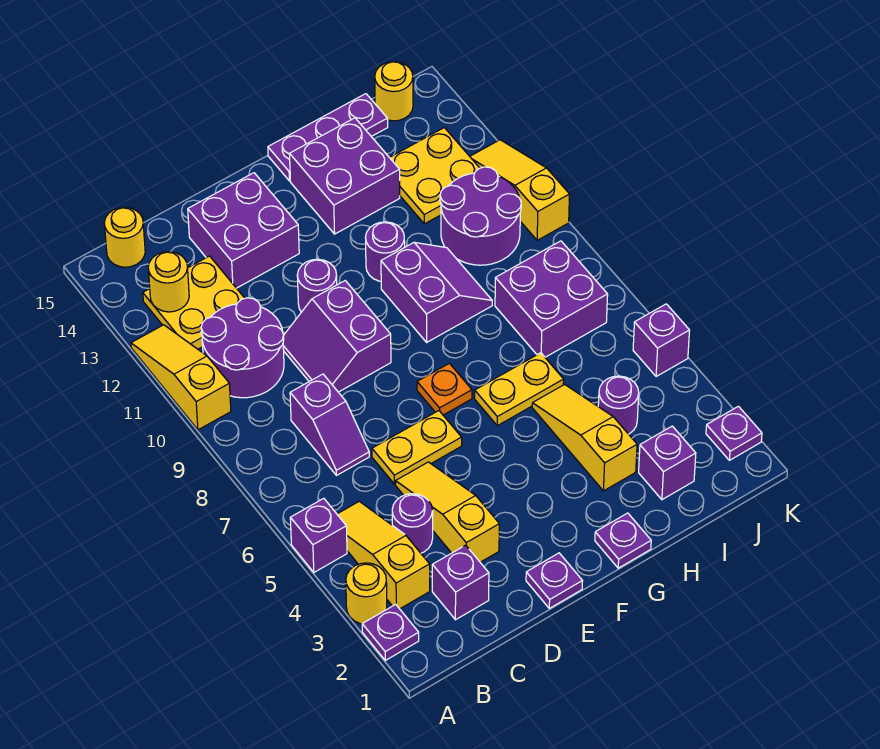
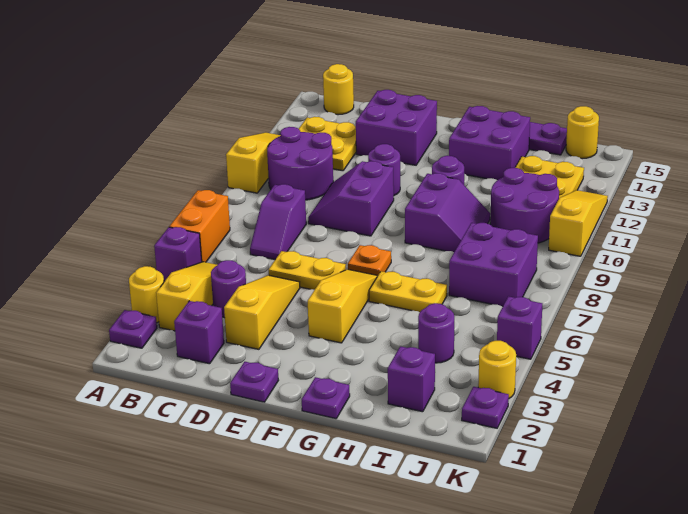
none -> orange brick A6:A7 level 1
yellow round brick B13 level 2 -> yellow round brick K3 level 1
yellow slope H3:H5 level 1 top 3 -> yellow slope F4:F6 level 1 top 4

